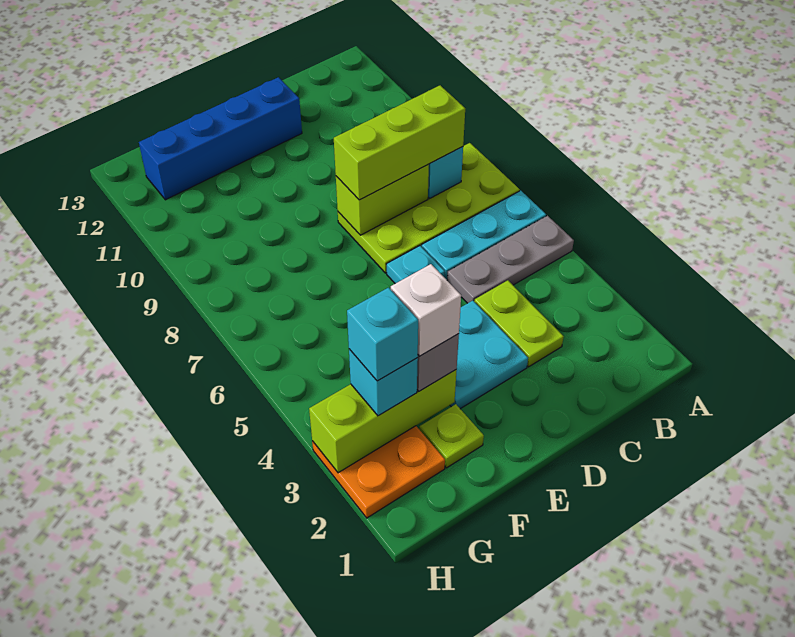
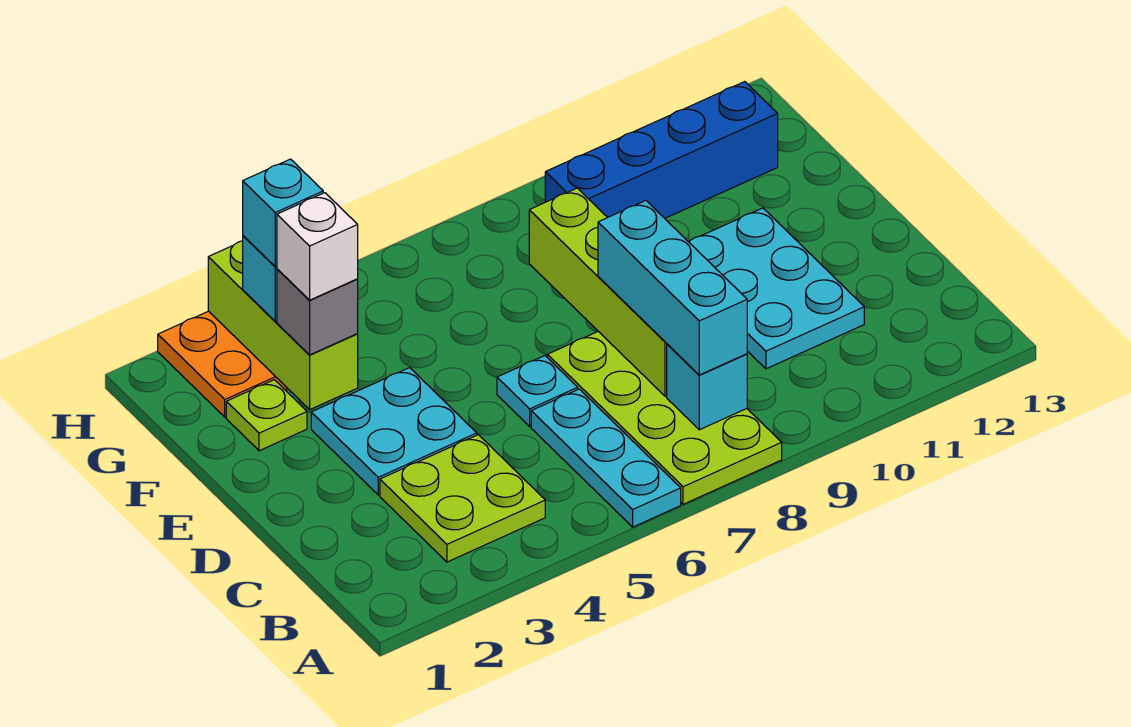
grey plate A5:C5 level 1 -> none
lime brick B8:D8 level 3 -> cyan brick B8:D8 level 3
lime plate C3:C4 level 1 -> lime plate B3:C4 level 1
lime brick C8:D8 level 2 -> lime brick C8:F8 level 2
none -> cyan plate C10:E11 level 1
blue brick D12:G12 level 1 -> blue brick G9:G12 level 1

